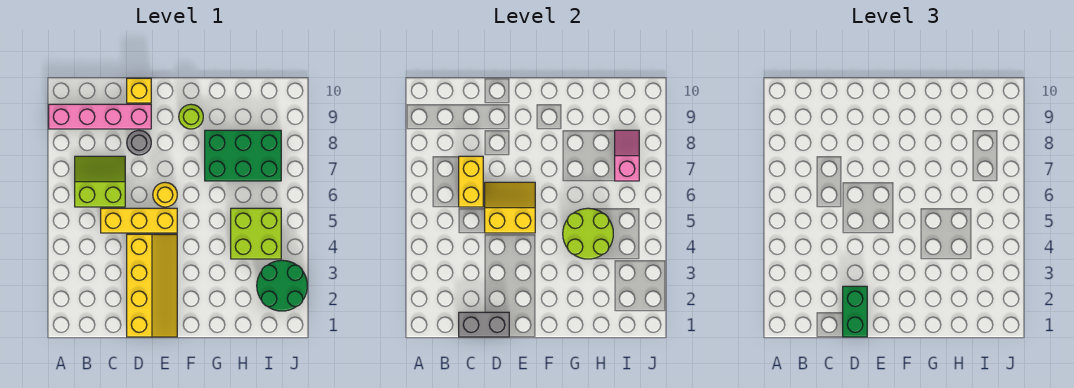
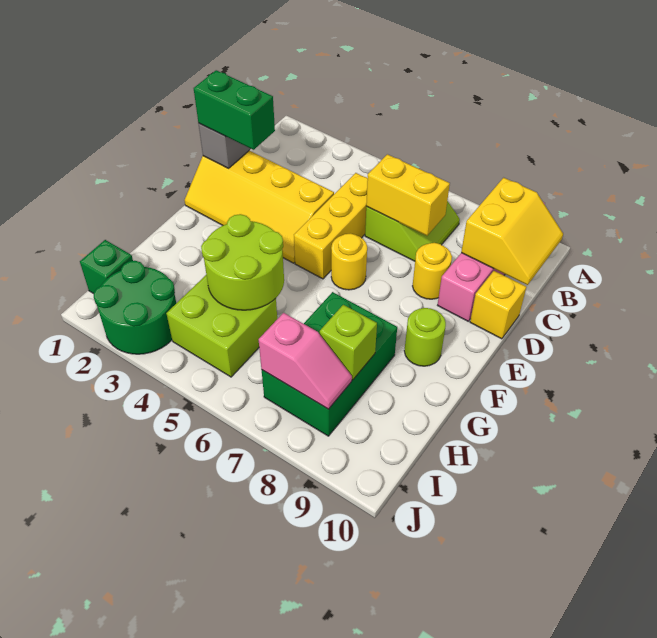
yellow slope D5:E6 level 2 top 5 -> yellow slope B9:C10 level 2 top 9
grey round brick D8 level 1 -> yellow round brick D8 level 1
none -> lime brick H8 level 2
none -> green brick I1 level 1

